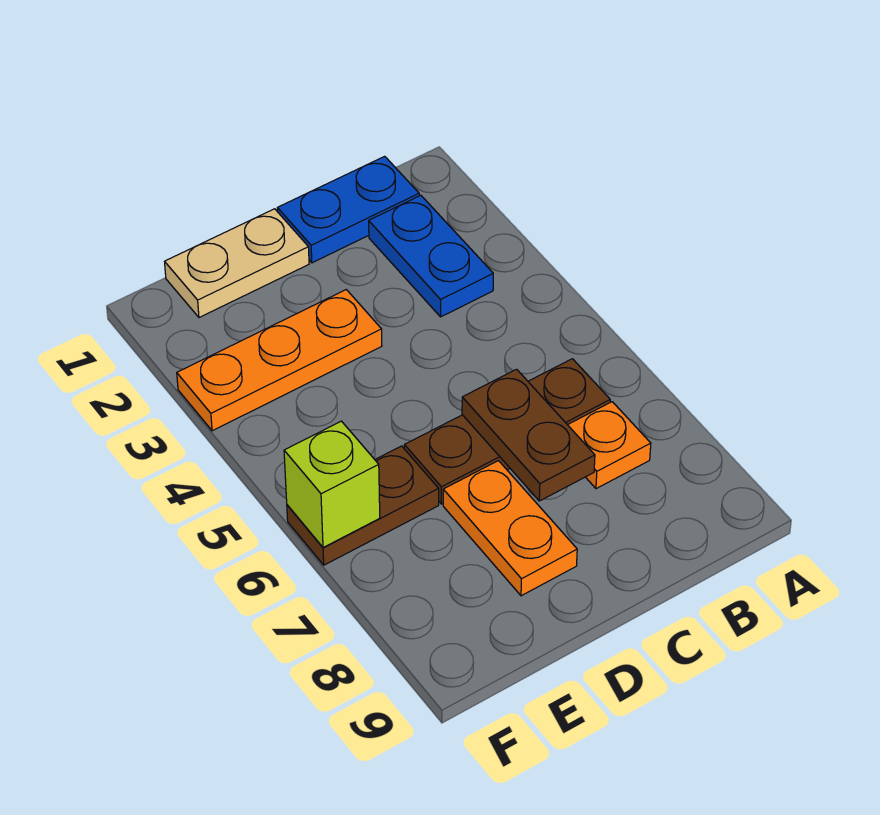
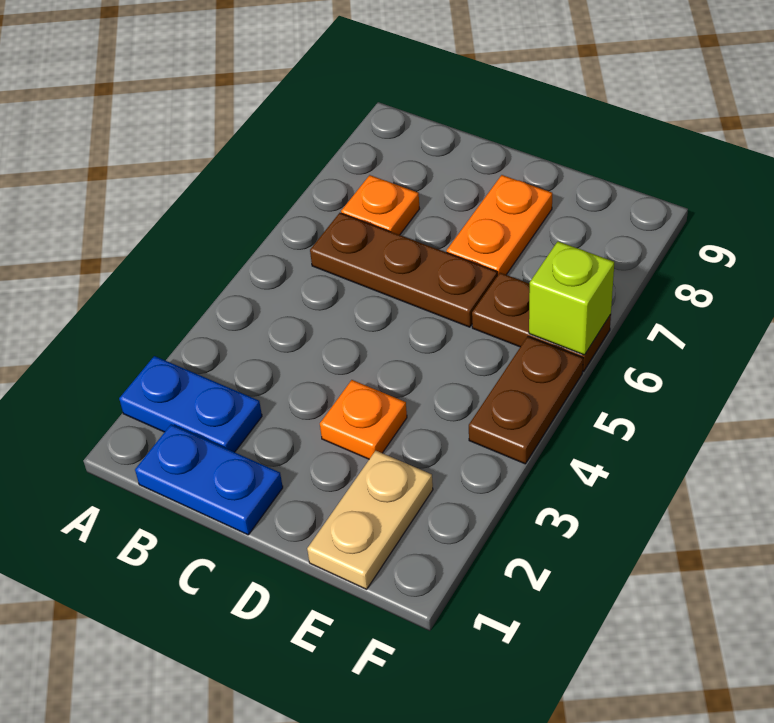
blue plate B2:B3 level 1 -> blue plate A2:B2 level 1
brown plate C6:C7 level 2 -> brown plate F4:F5 level 1
tan plate D1:E1 level 1 -> tan plate E1:E2 level 1
orange plate D3:F3 level 1 -> orange plate D3 level 1

